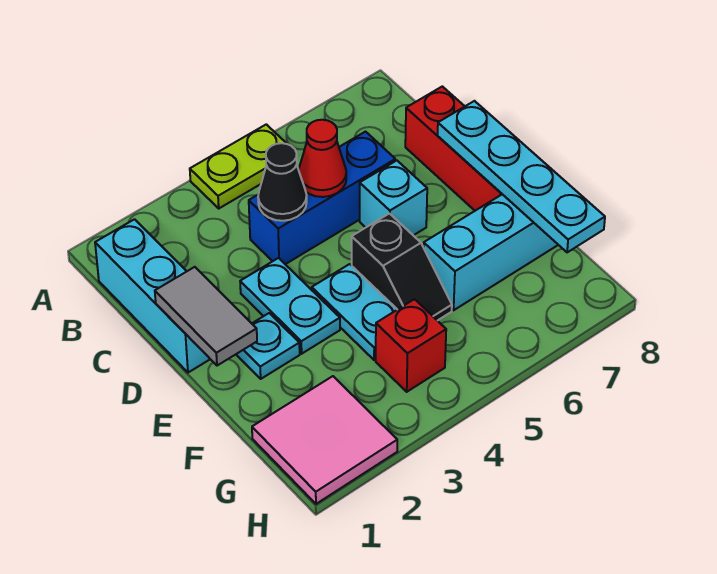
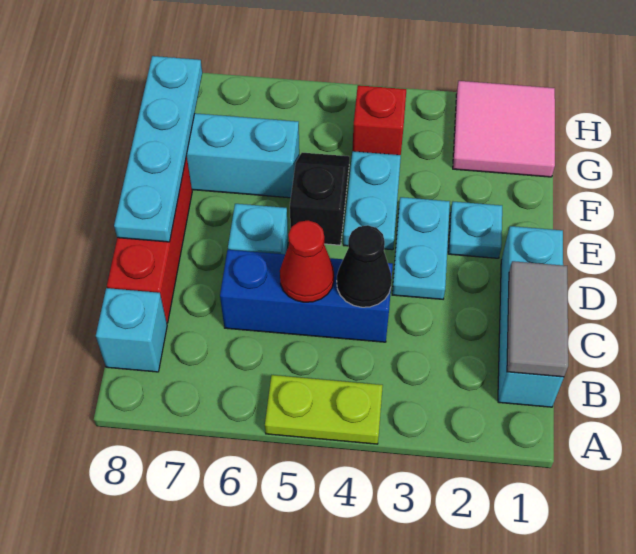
none -> cyan brick B8 level 1
grey tile D1:E1 level 2 -> grey tile B1:C1 level 2

